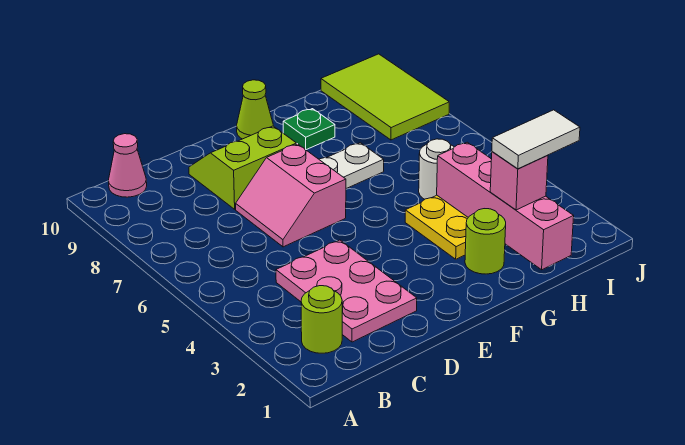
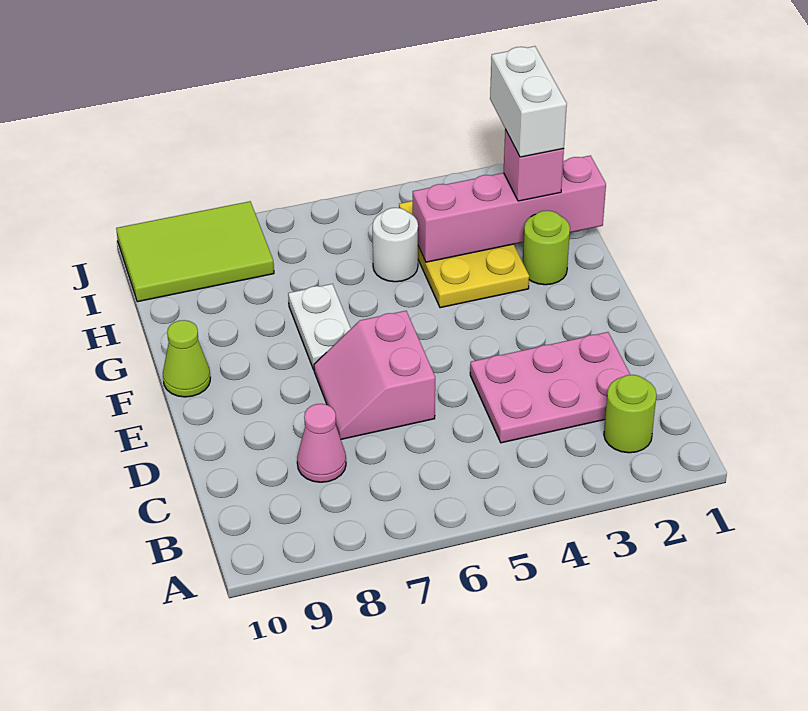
pink cone B10 level 1 -> pink cone C8 level 1
pink slope D6:E7 level 1 top E -> pink slope D6:E7 level 1 top 6
lime slope D8:E9 level 1 top 8 -> none
green plate G9 level 1 -> none
white tile H2:I2 level 4 -> white brick H2:I2 level 4

